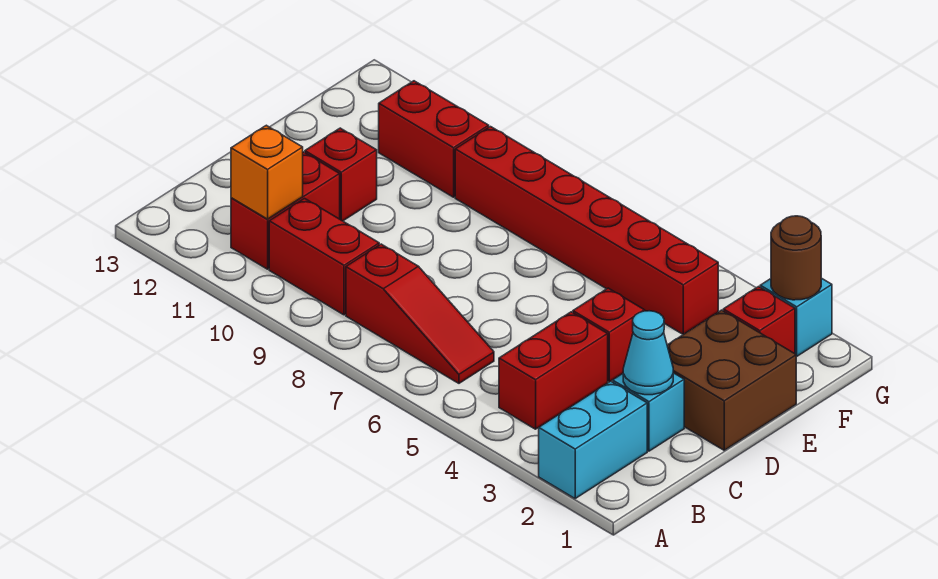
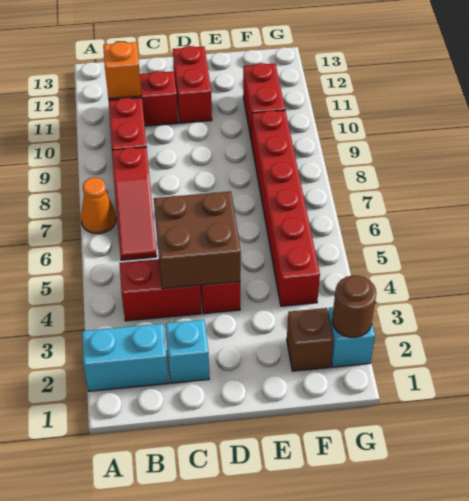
none -> orange cone A7 level 1
cyan cone C2 level 2 -> none
brown brick D1:E2 level 1 -> brown brick C4:D5 level 2
red brick D11 level 1 -> red brick D11:D12 level 1
red brick F2 level 1 -> brown brick F2 level 1

